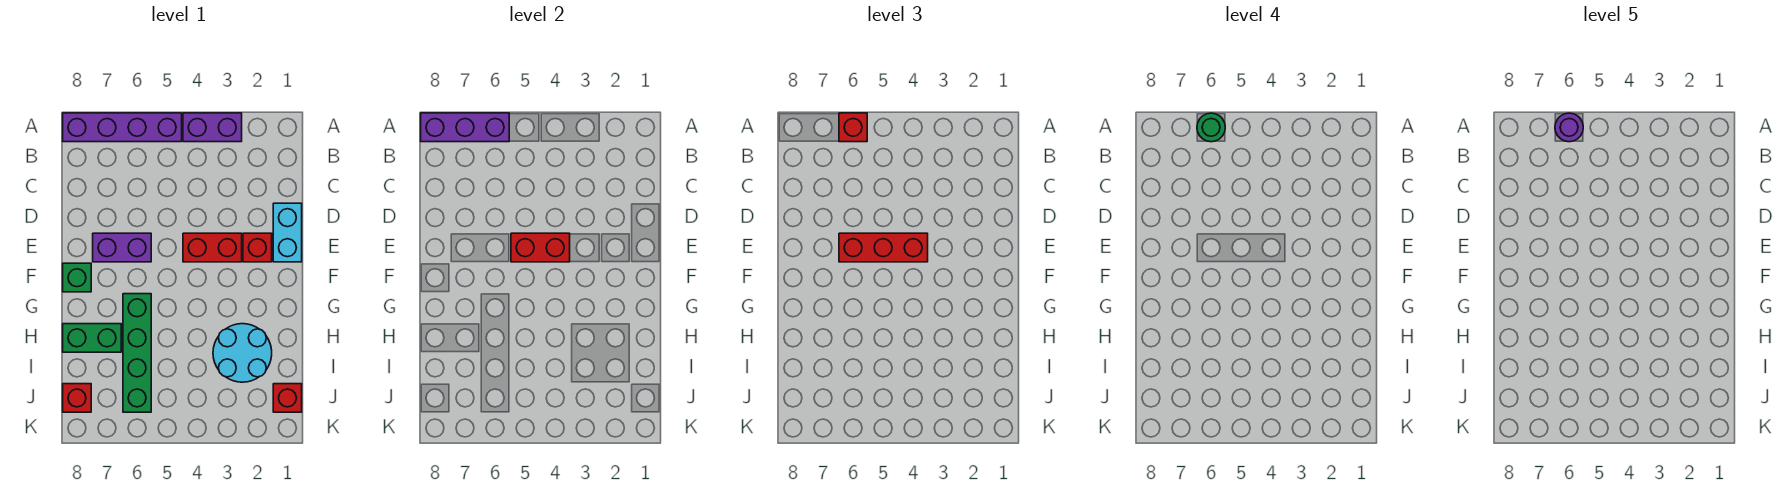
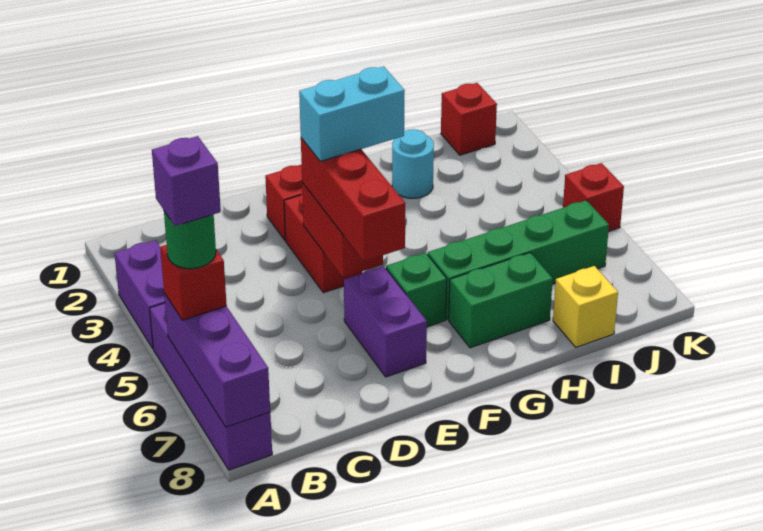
purple round brick A6 level 5 -> purple brick A6 level 5
cyan brick D1:E1 level 1 -> cyan brick E4:F4 level 4
green brick F8 level 1 -> green brick F6 level 1
cyan round brick H2:I3 level 1 -> cyan round brick H2 level 1
green brick H7:H8 level 1 -> green brick G7:H7 level 1
none -> yellow brick I8 level 1
red brick J8 level 1 -> red brick K5 level 1

